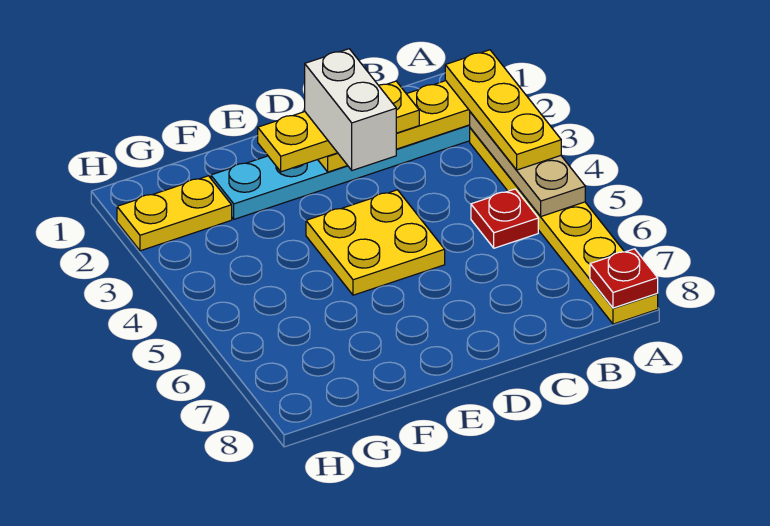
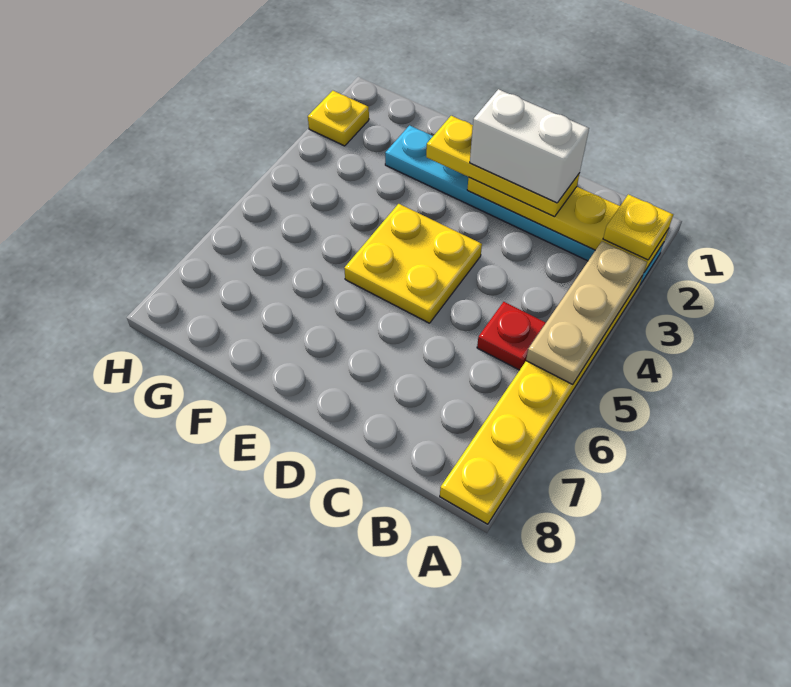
yellow plate A2:A4 level 3 -> yellow plate A2 level 3
red plate A8 level 2 -> none
white brick D2:D3 level 4 -> white brick C2:D2 level 4
yellow plate G2:H2 level 1 -> yellow plate H2 level 1

